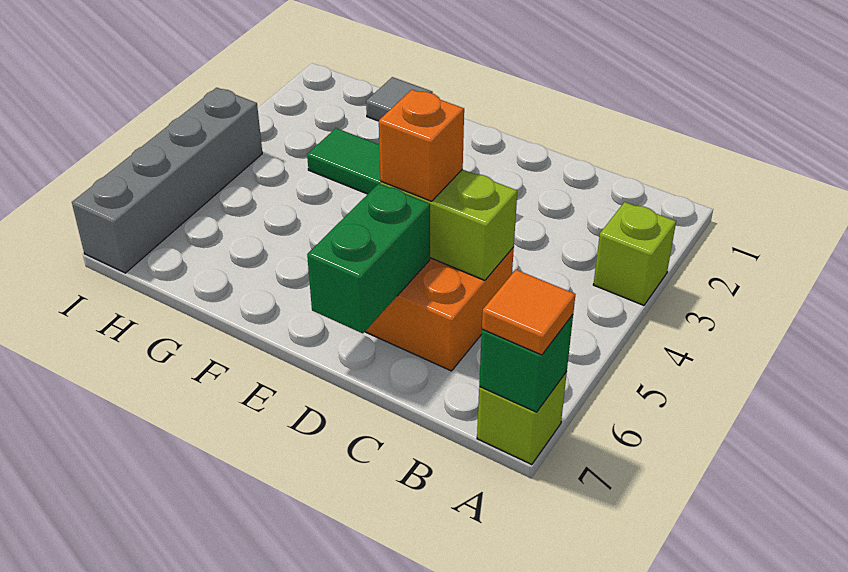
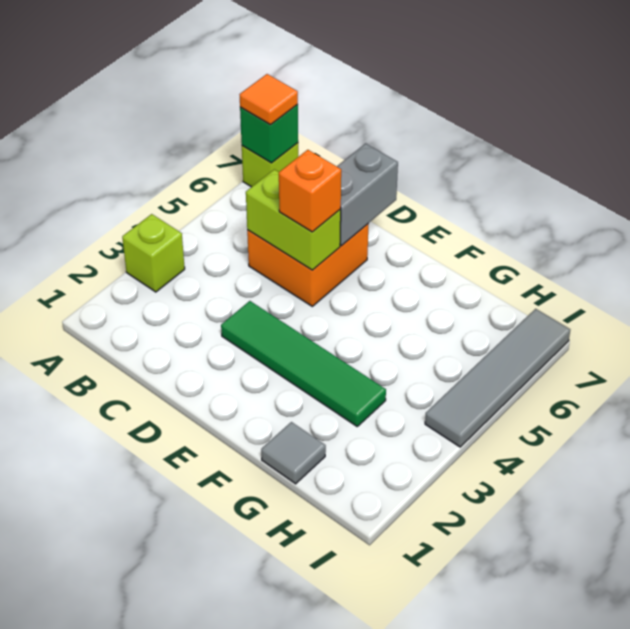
green brick D6:D7 level 2 -> grey brick D6:D7 level 2
grey brick I4:I7 level 1 -> grey tile I4:I7 level 1

